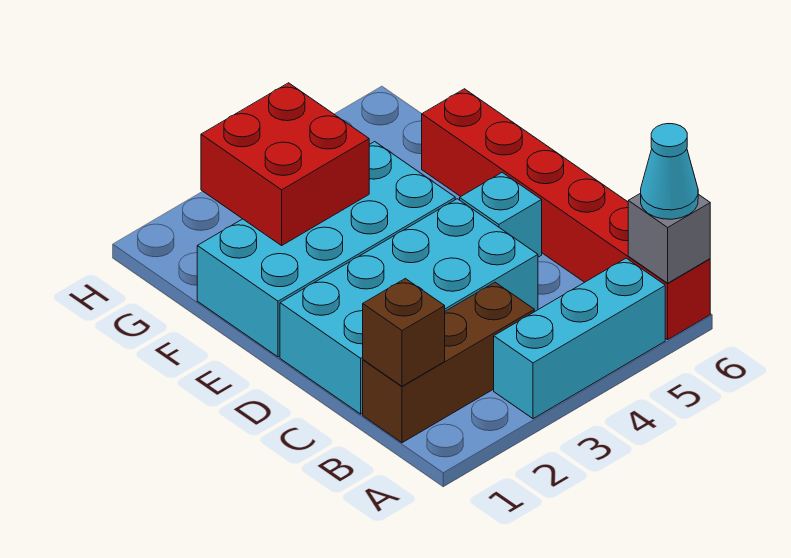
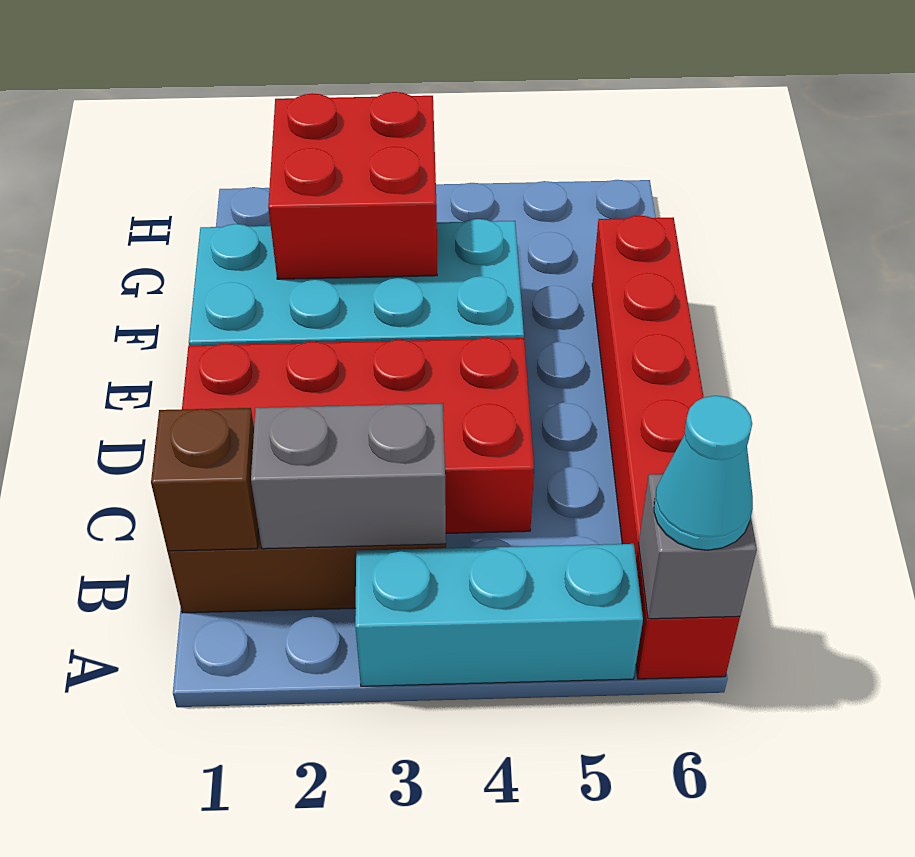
none -> grey brick B2:B3 level 2
cyan brick C1:D4 level 1 -> red brick C1:D4 level 1
cyan brick D5 level 1 -> none

